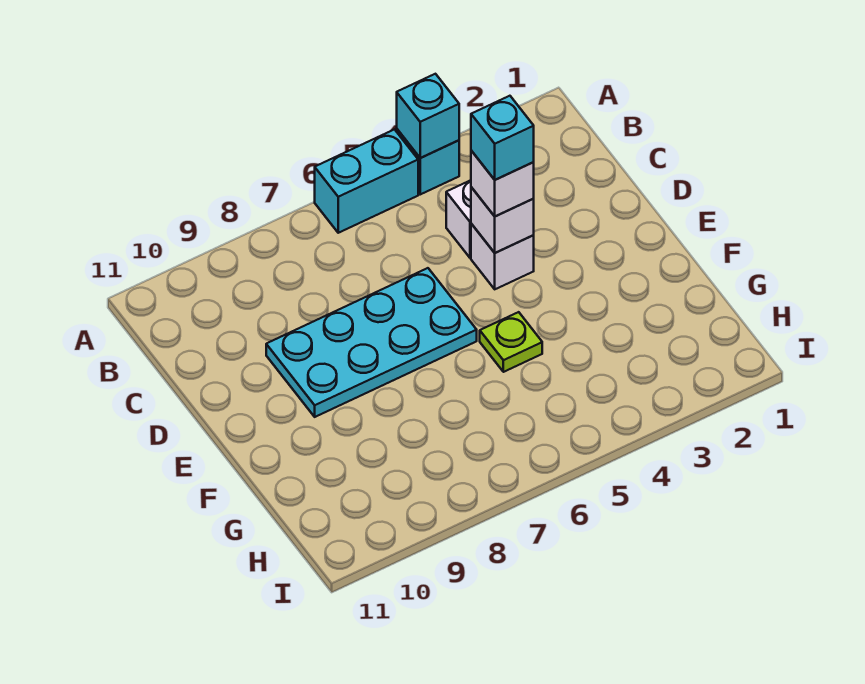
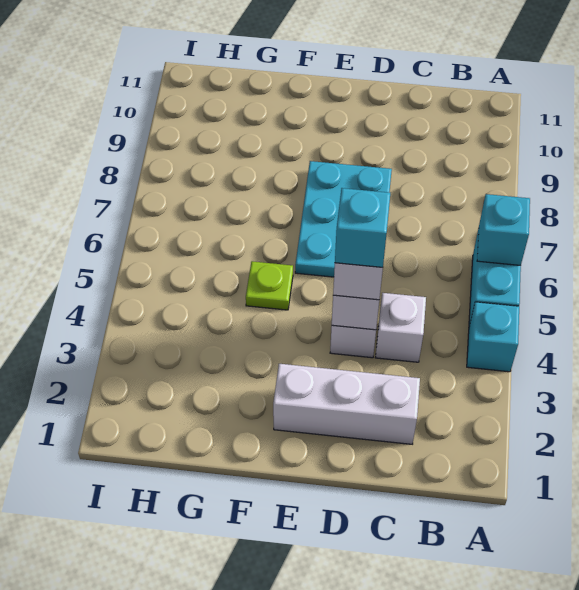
cyan brick A4 level 2 -> cyan brick A6 level 2
none -> white brick C2:E2 level 1
cyan plate D6:E9 level 1 -> cyan plate D6:E8 level 1

